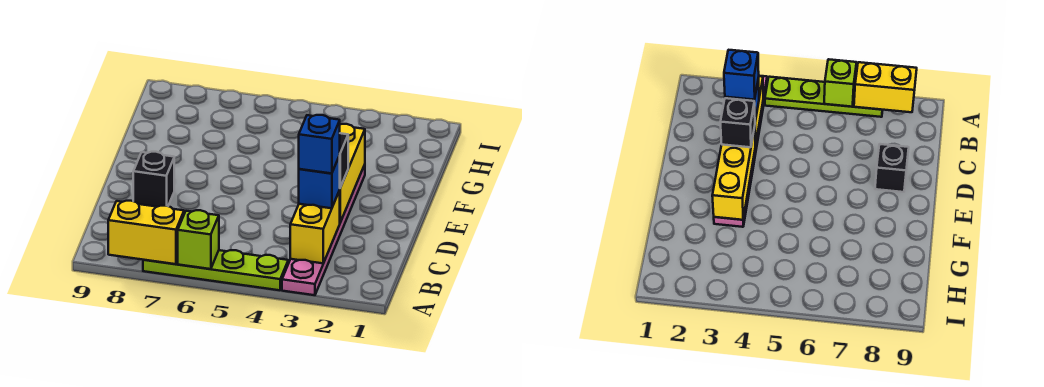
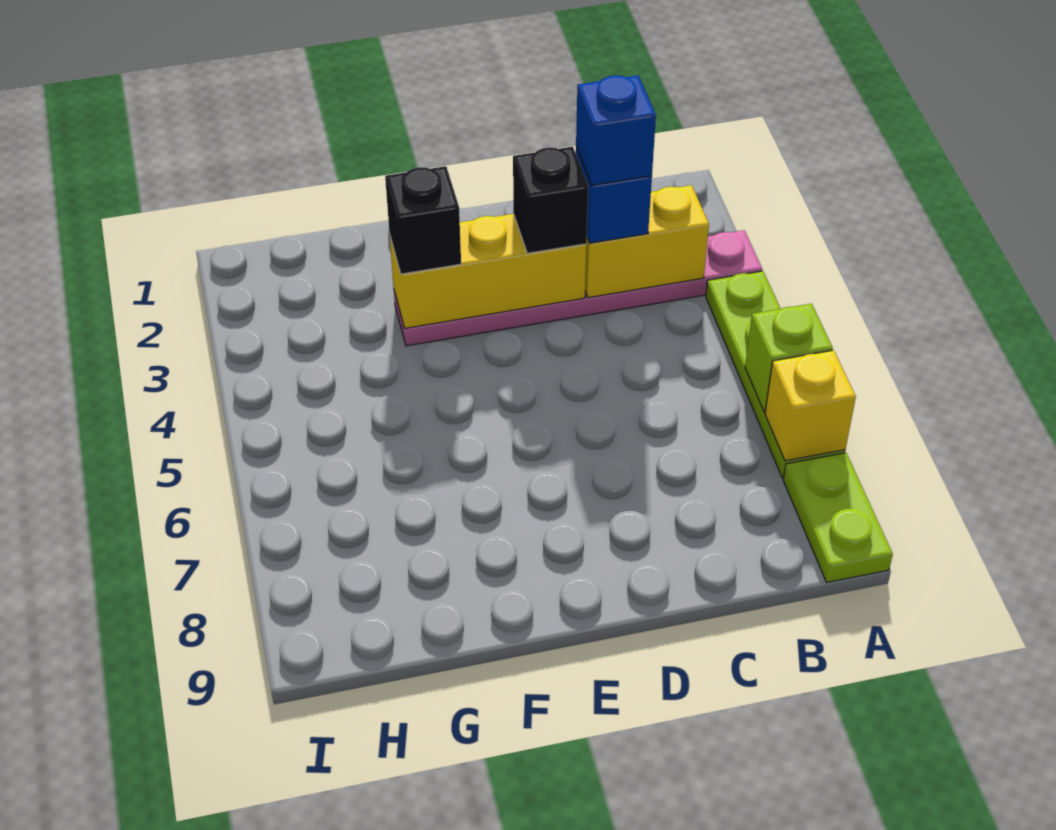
yellow brick A7:A8 level 2 -> yellow brick A7 level 2
none -> lime plate A8:A9 level 1
black brick D8 level 1 -> black brick F3 level 3

